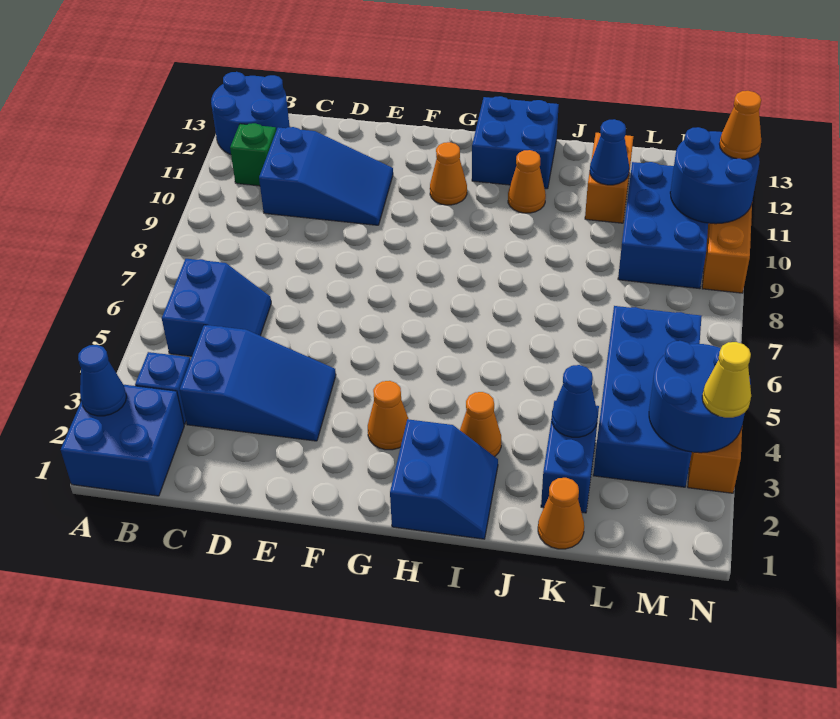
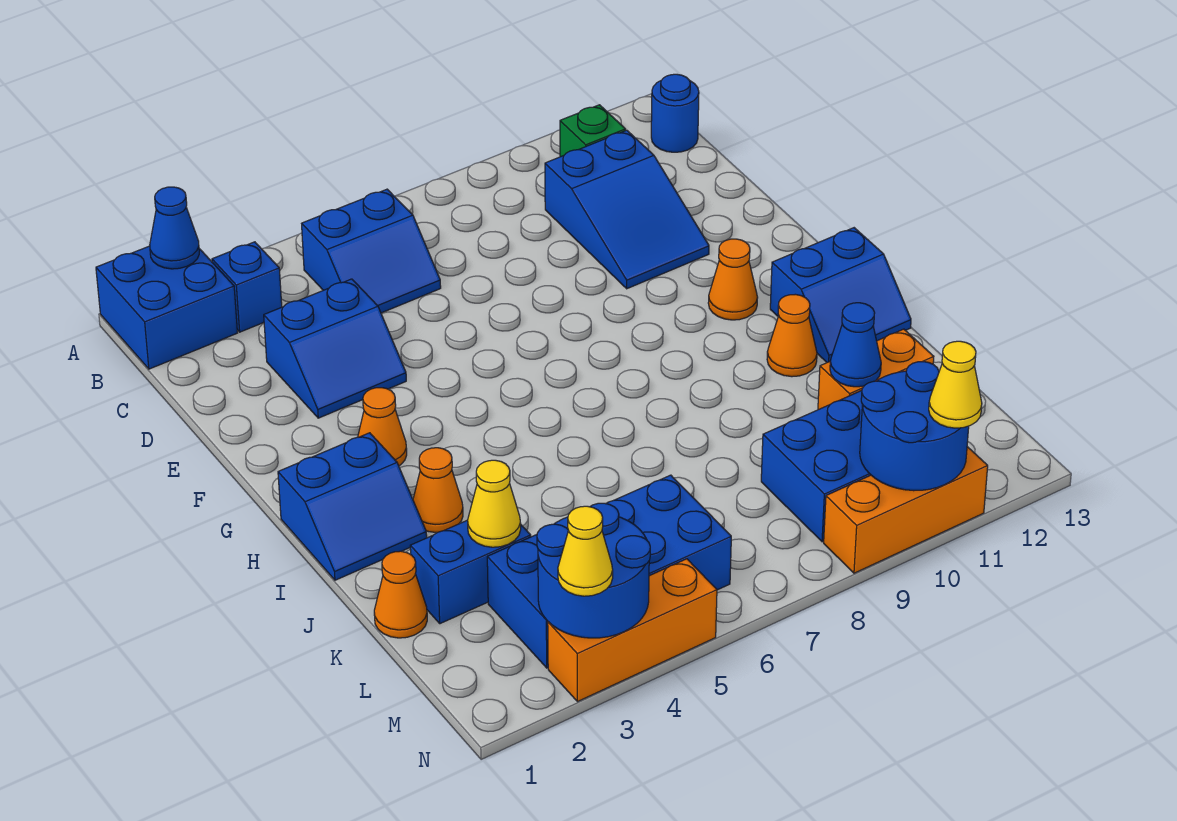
blue round brick A12:B13 level 1 -> blue round brick B13 level 1
blue slope C3:E4 level 1 top C -> blue slope D3:E4 level 1 top D
blue brick H12:I13 level 1 -> blue slope H12:I13 level 1 top H
blue cone K3 level 2 -> yellow cone K3 level 2
orange cone N11 level 3 -> yellow cone N11 level 3

